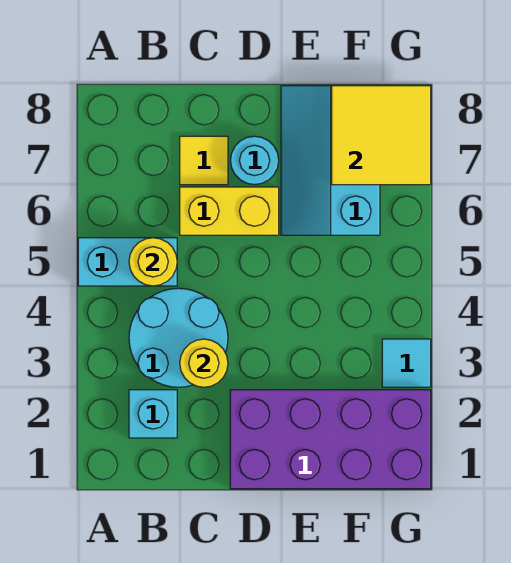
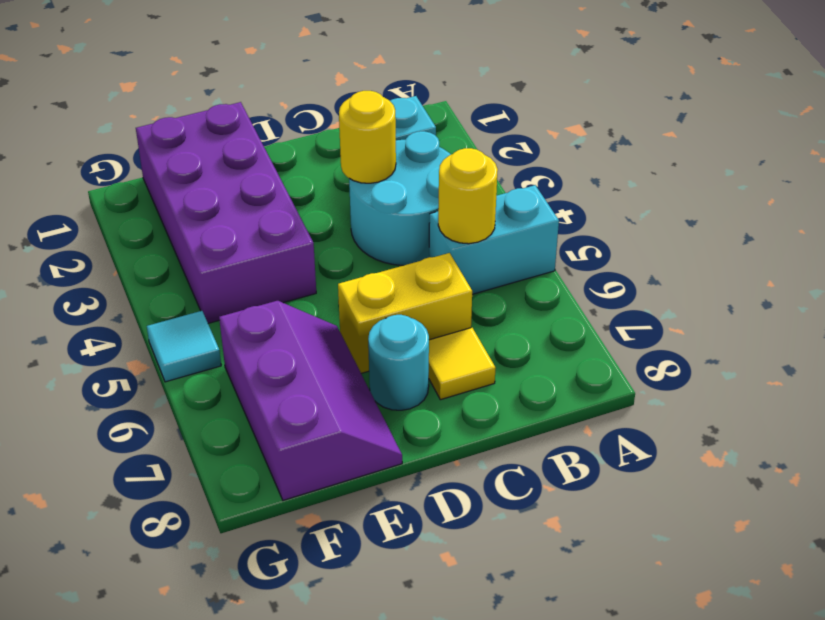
purple brick D1:G2 level 1 -> purple brick E1:F4 level 1
cyan slope E6:F8 level 1 top F -> purple slope E6:F8 level 1 top F
yellow tile F7:G8 level 2 -> none
cyan tile G3 level 1 -> cyan tile G5 level 1

